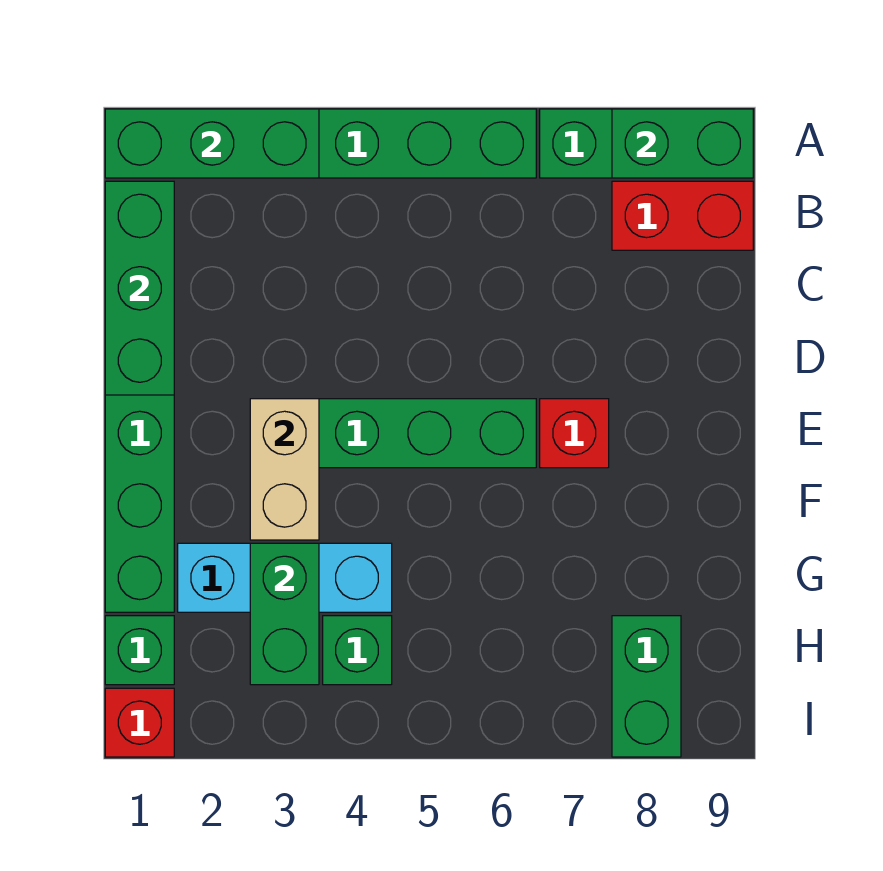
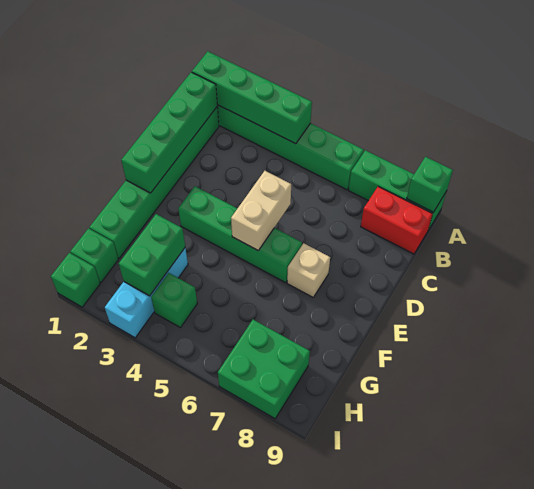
green brick A1:A3 level 2 -> green brick A1:A4 level 2
green brick A8:A9 level 2 -> green brick A9 level 2
green brick B1:D1 level 2 -> green brick B1:E1 level 2
tan brick E3:F3 level 2 -> tan brick D5:E5 level 2
red brick E7 level 1 -> tan brick E7 level 1
cyan brick G2:G4 level 1 -> cyan brick G3:I3 level 1
green brick H8:I8 level 1 -> green brick H7:I8 level 1
red brick I1 level 1 -> green brick I1 level 1

